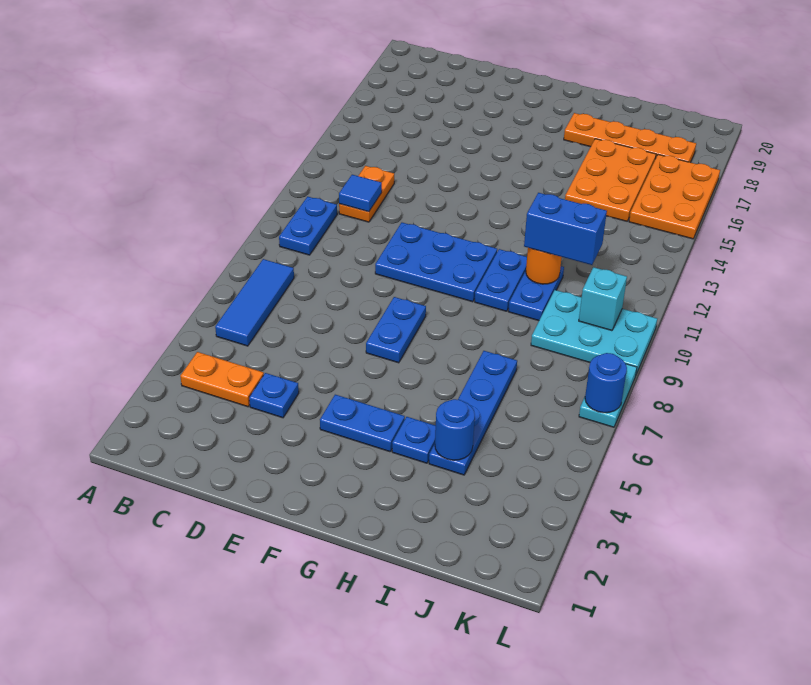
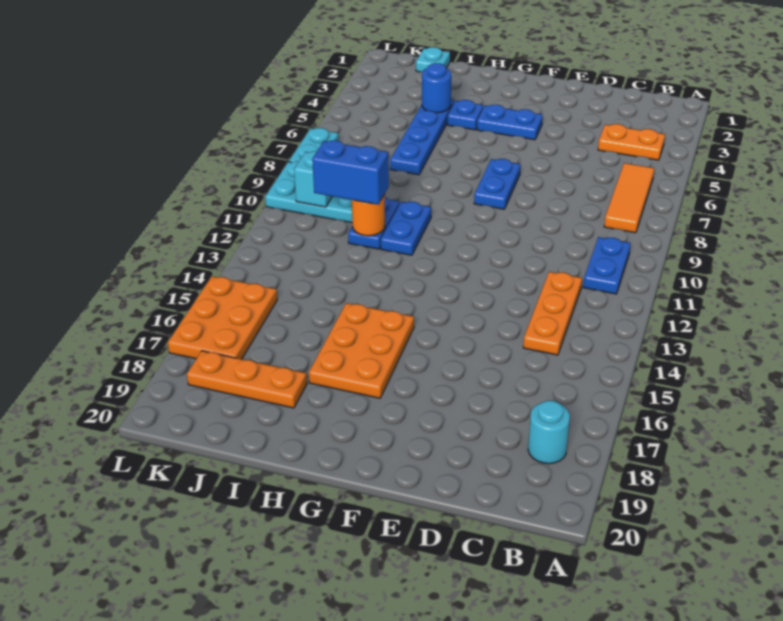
blue tile B6:B8 level 1 -> orange tile B6:B8 level 1
none -> cyan round brick B18 level 1
orange plate C12:C13 level 1 -> orange plate C12:C14 level 1
blue tile C12 level 2 -> none
blue plate D4 level 1 -> none
blue plate E10:G11 level 1 -> none
orange plate H18:K18 level 1 -> orange plate I18:K18 level 1
orange plate I15:J17 level 1 -> orange plate G15:H17 level 1
none -> cyan plate J1 level 1
blue round brick L7 level 2 -> none

